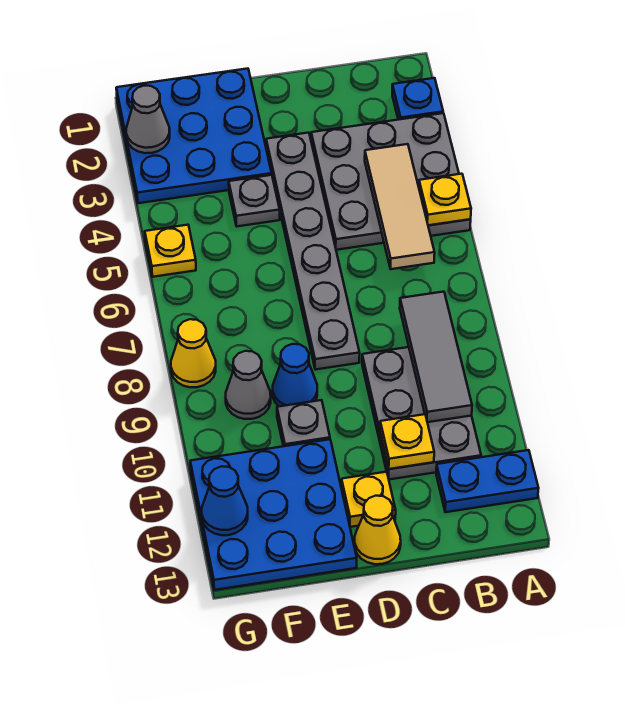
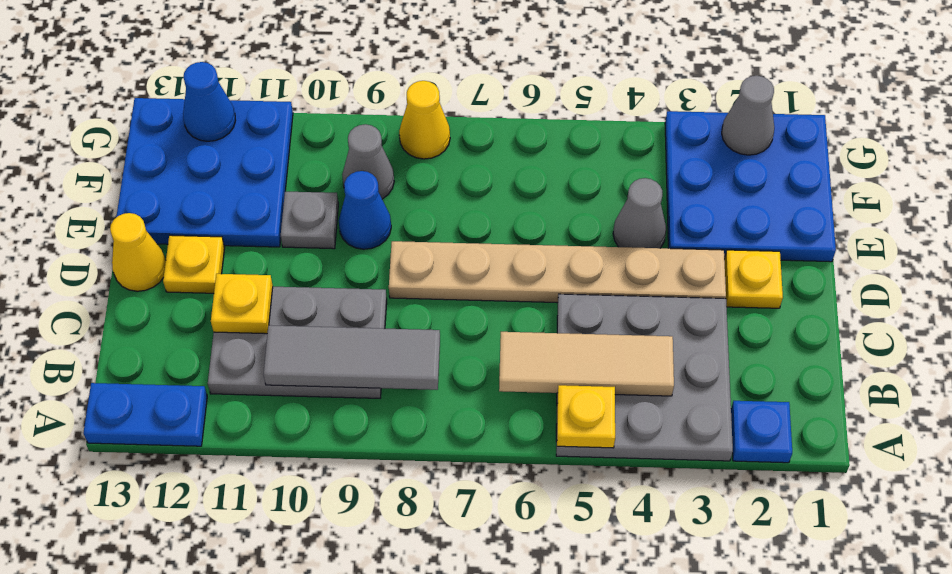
blue plate A12:B12 level 1 -> blue plate A12:A13 level 1
grey plate D3:D8 level 1 -> tan plate D3:D8 level 1
grey plate E4 level 1 -> grey cone E4 level 1
yellow plate G5 level 1 -> yellow plate D2 level 1

